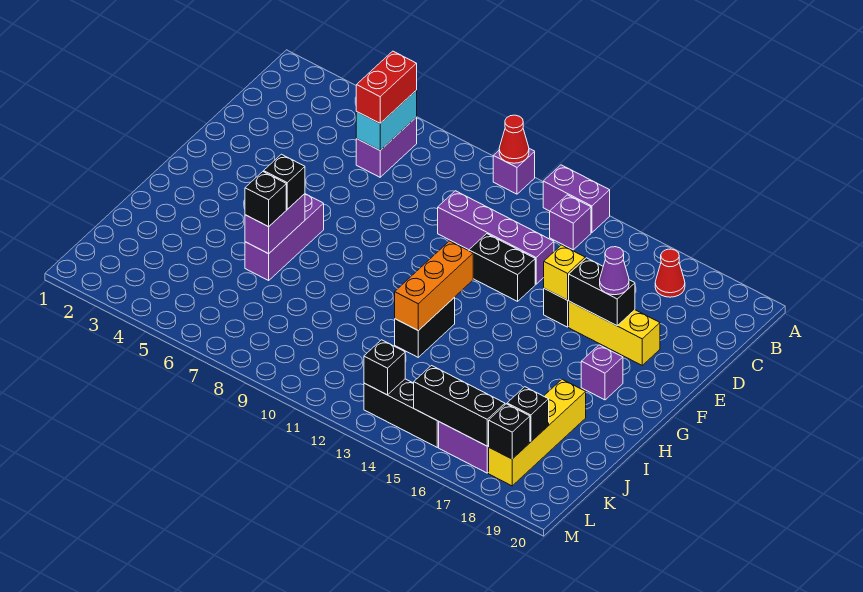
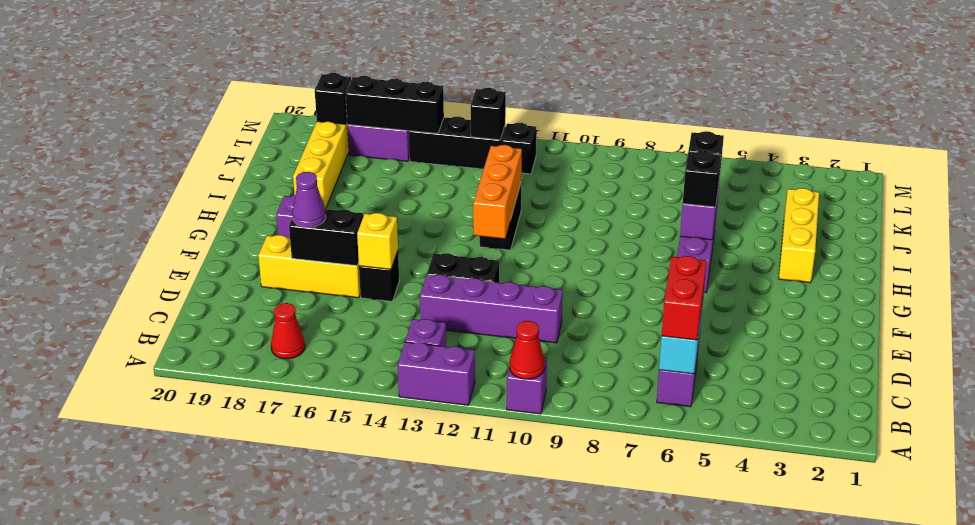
none -> yellow brick H3:J3 level 1
black brick K18 level 2 -> black brick L12 level 1

